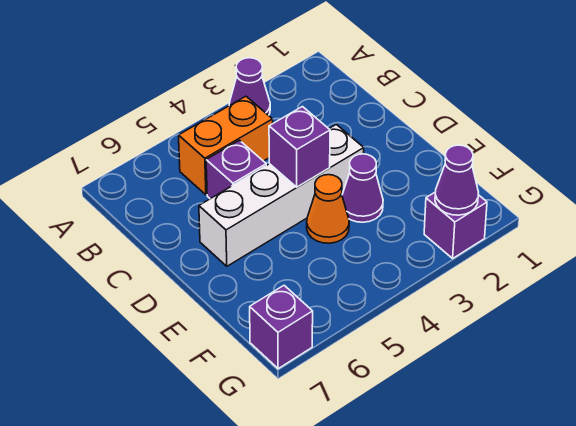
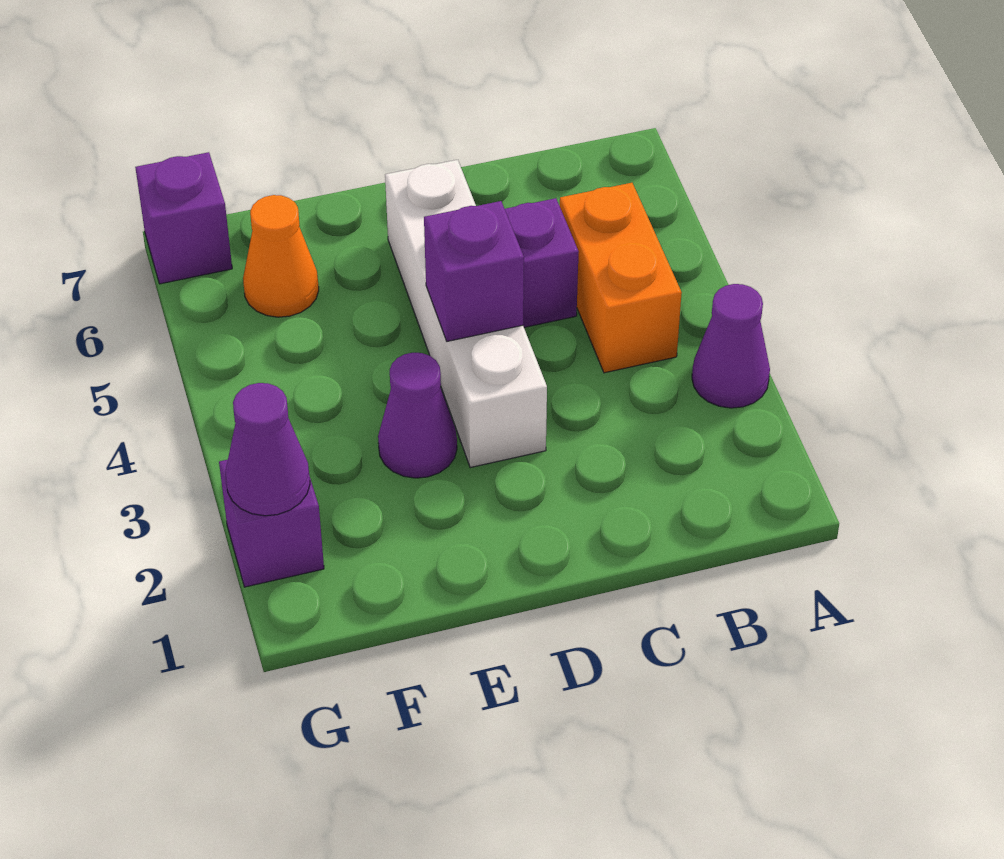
orange cone E4 level 1 -> orange cone F6 level 1

